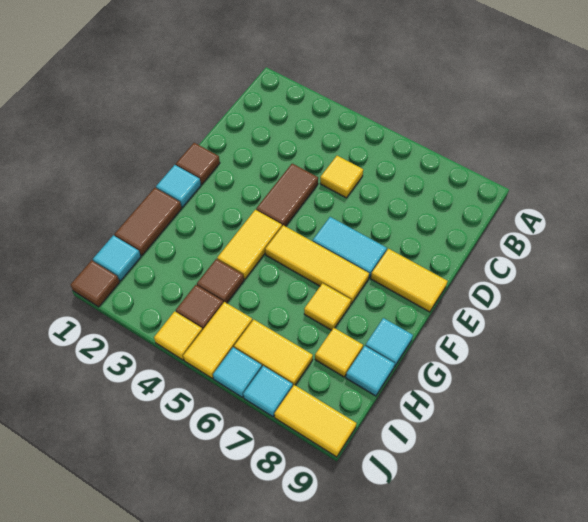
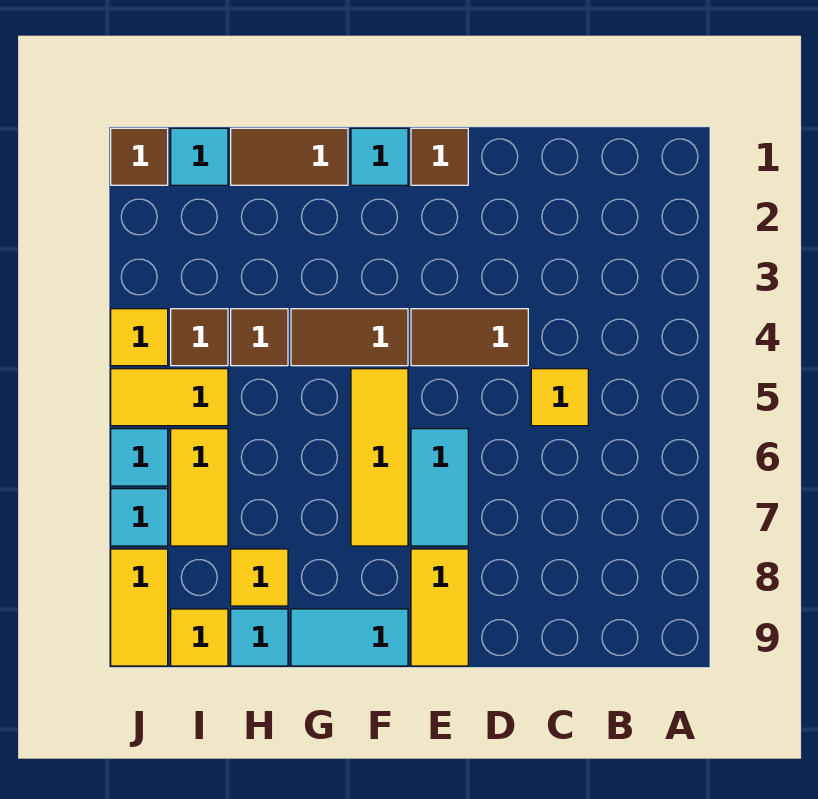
yellow tile F4:G4 level 1 -> brown tile F4:G4 level 1
yellow tile G7 level 1 -> yellow tile I9 level 1
cyan tile G9 level 1 -> cyan tile F9:G9 level 1

